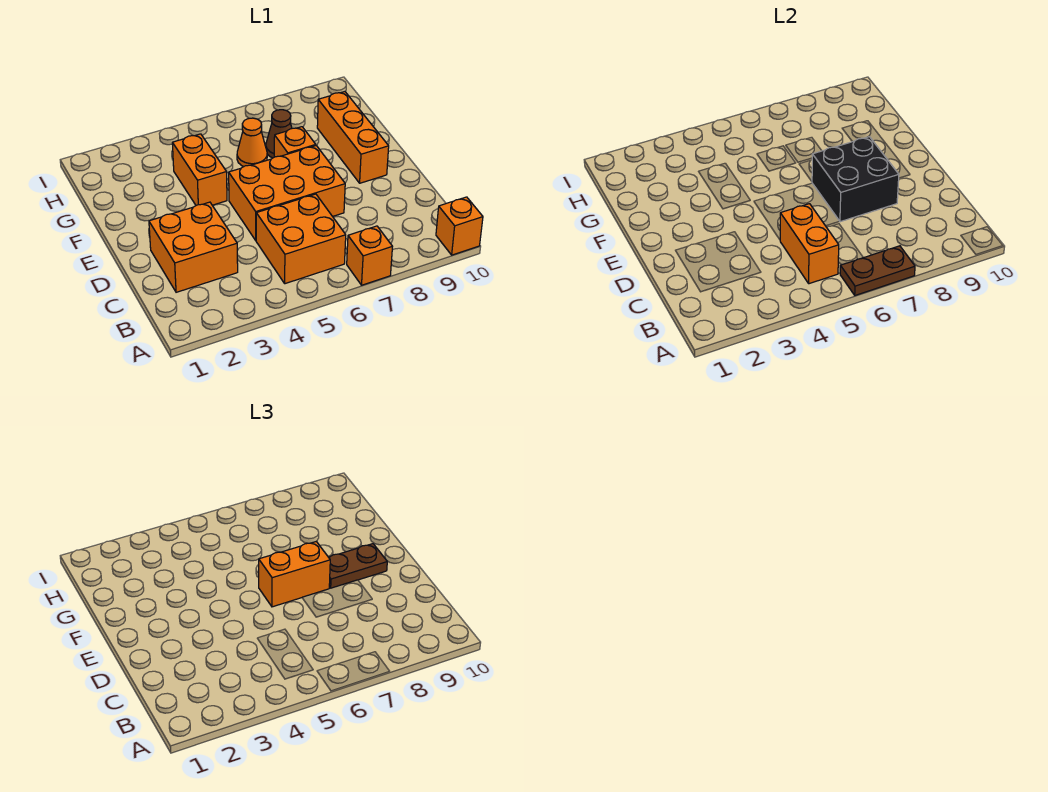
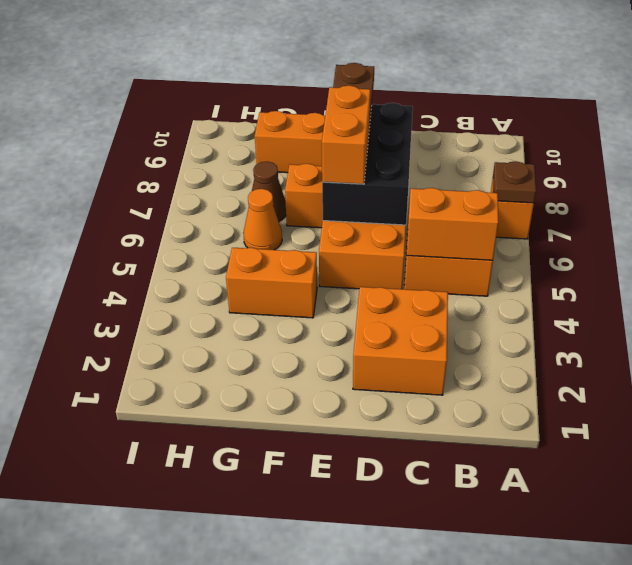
brown plate A6:A7 level 2 -> brown plate A7 level 2
orange brick A10 level 1 -> none
black brick D7:E8 level 2 -> black brick D6:E8 level 2

